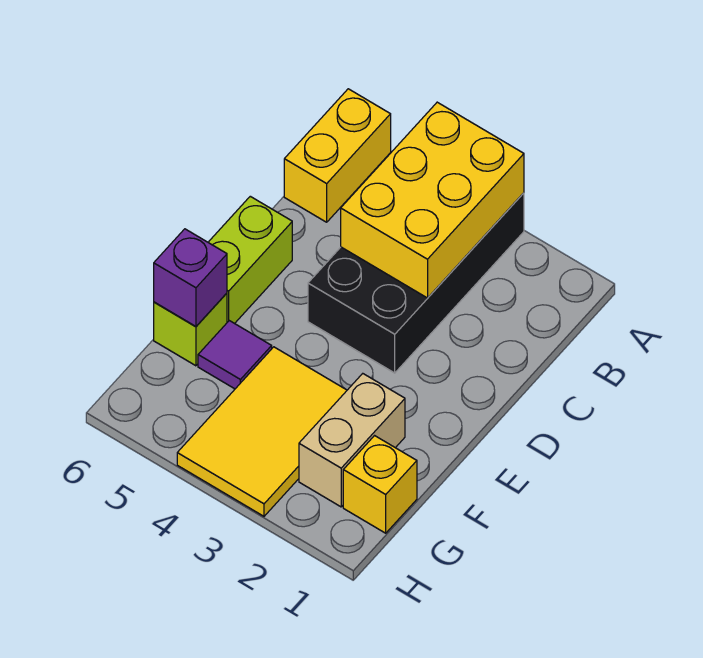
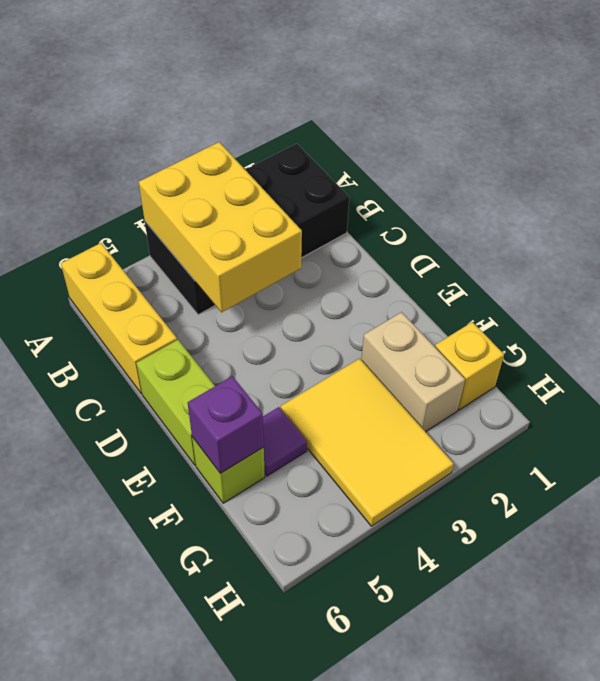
black brick A3:D4 level 1 -> black brick A1:B4 level 1
yellow brick A6:B6 level 1 -> yellow brick A6:C6 level 1

